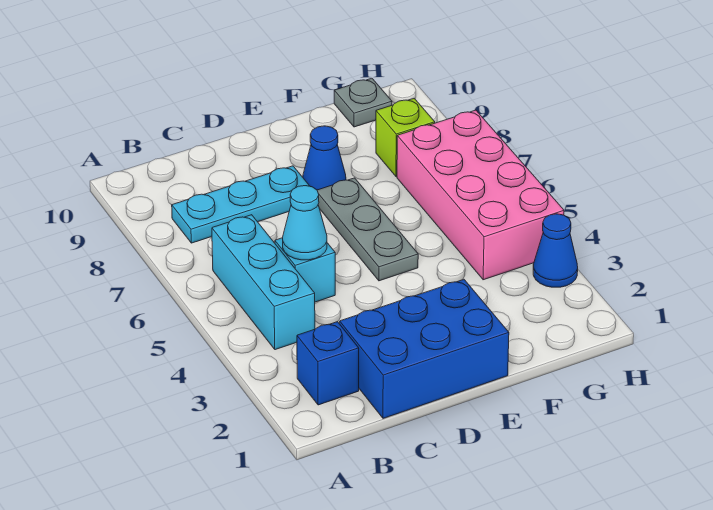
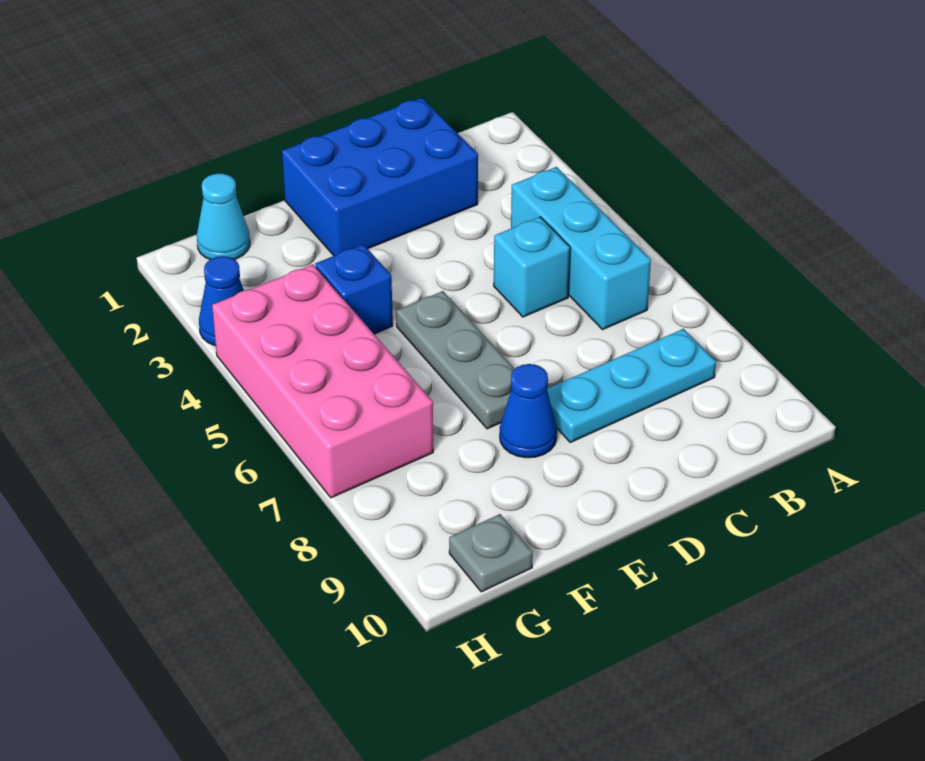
blue brick B2 level 1 -> blue brick F4 level 1
cyan cone C5 level 2 -> cyan cone G1 level 1
lime brick G8 level 1 -> none

